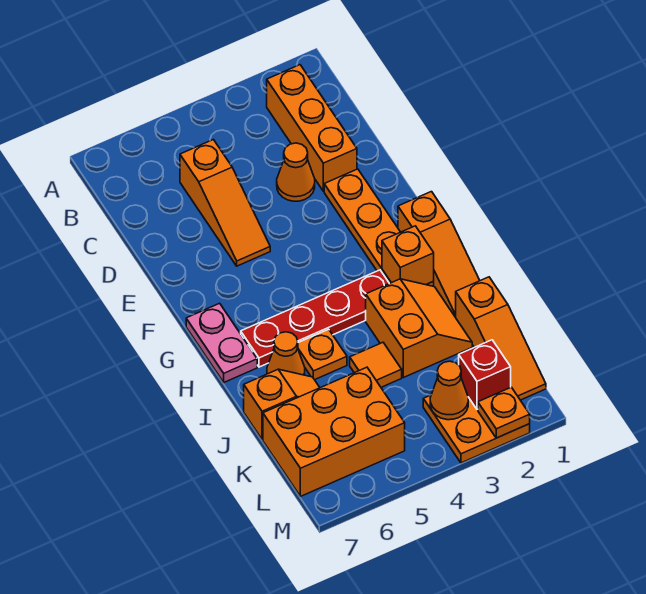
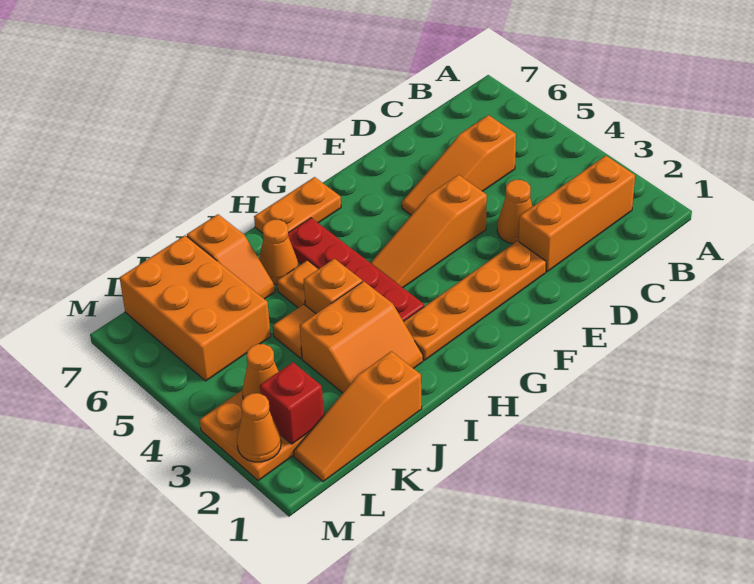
orange slope G1:I1 level 1 top G -> orange slope E4:G4 level 1 top E
pink plate G7:H7 level 1 -> orange plate G7:H7 level 1
orange brick H2 level 2 -> orange brick I4 level 1
orange plate M2 level 2 -> orange cone M2 level 2

